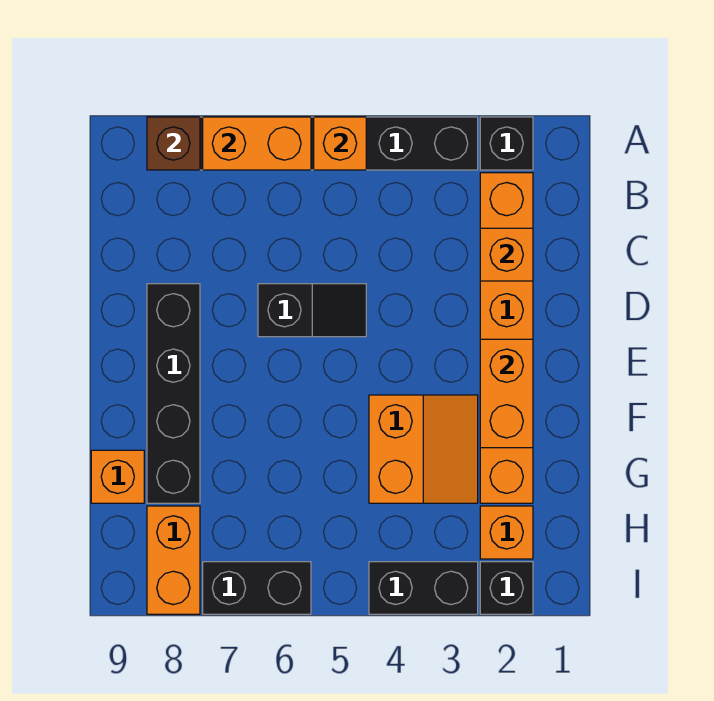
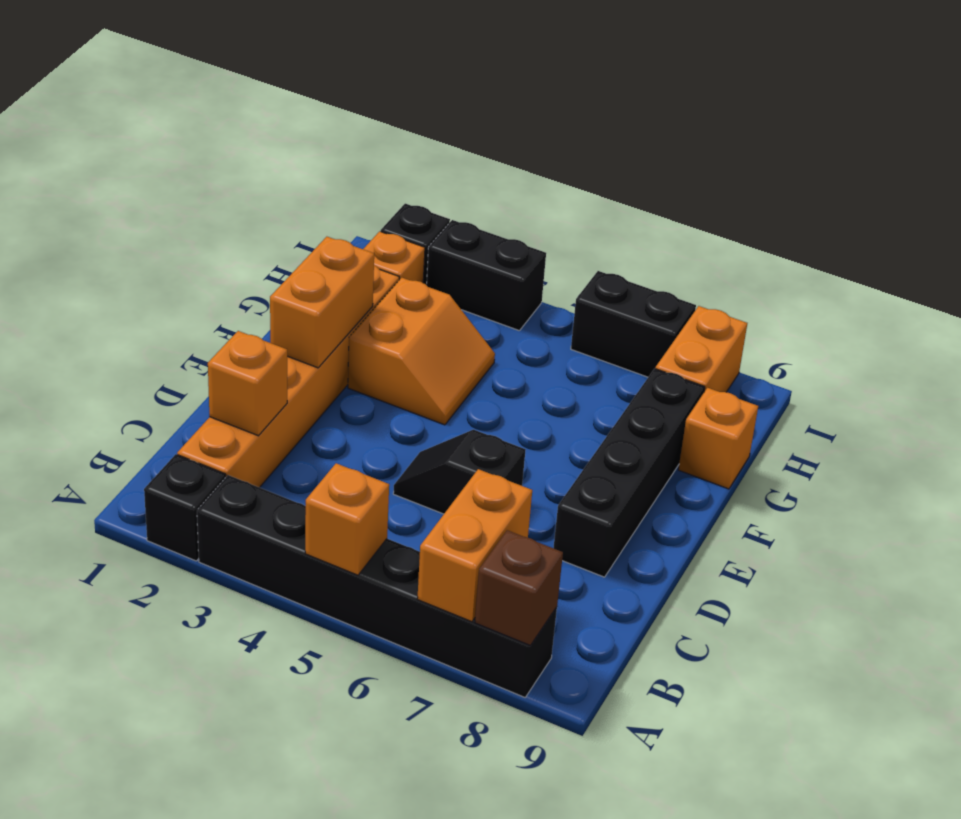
orange brick A6:A7 level 2 -> orange brick A7:B7 level 2
orange slope F3:G4 level 1 top 4 -> orange slope F3:G4 level 1 top 3

